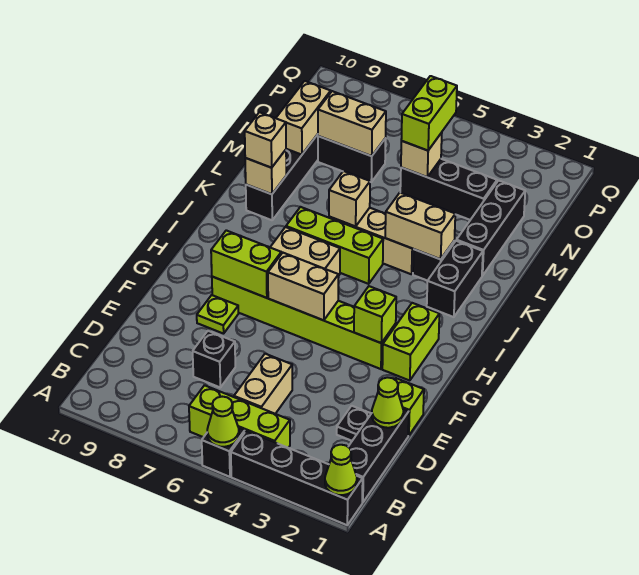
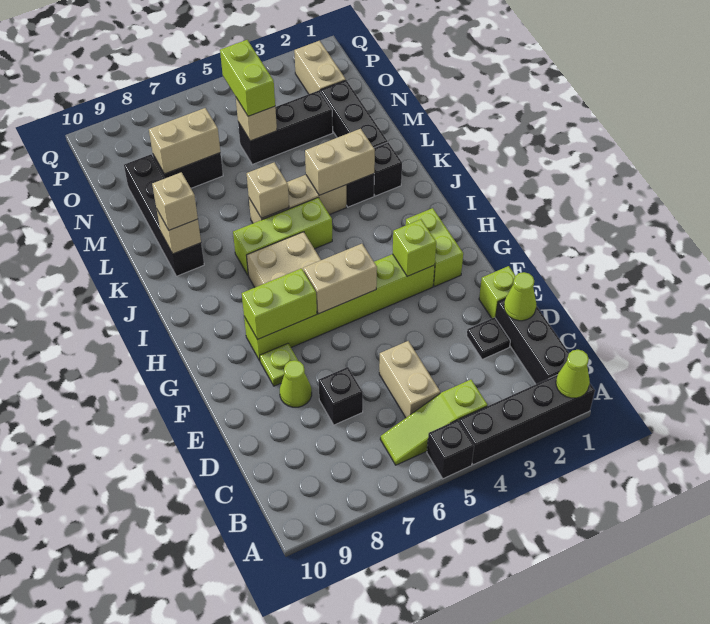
lime cone A5 level 2 -> lime cone E8 level 1
lime brick B4:B6 level 1 -> lime slope B4:B6 level 1 top 4
black brick J2:K2 level 1 -> black brick K2 level 1
tan brick M9:N9 level 2 -> tan brick O2:P2 level 1

